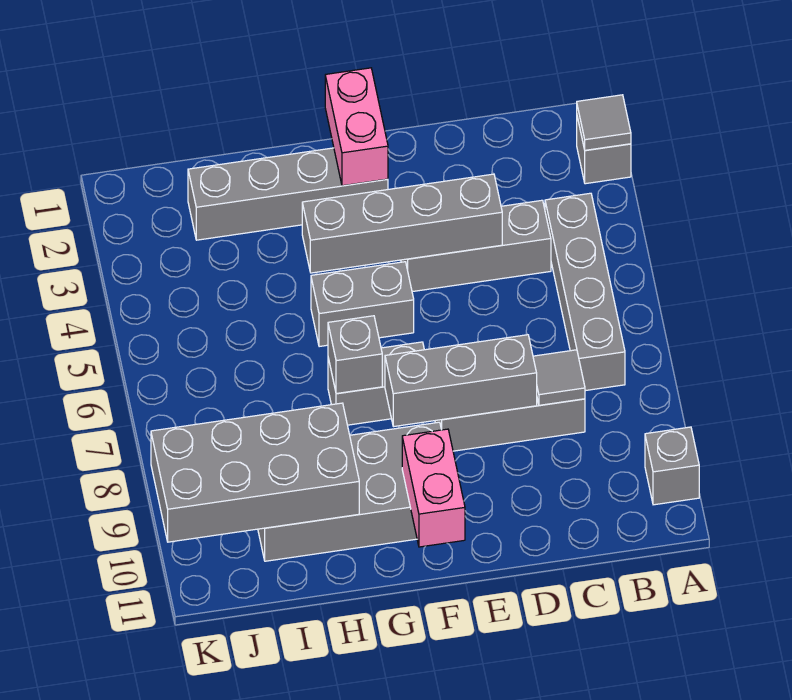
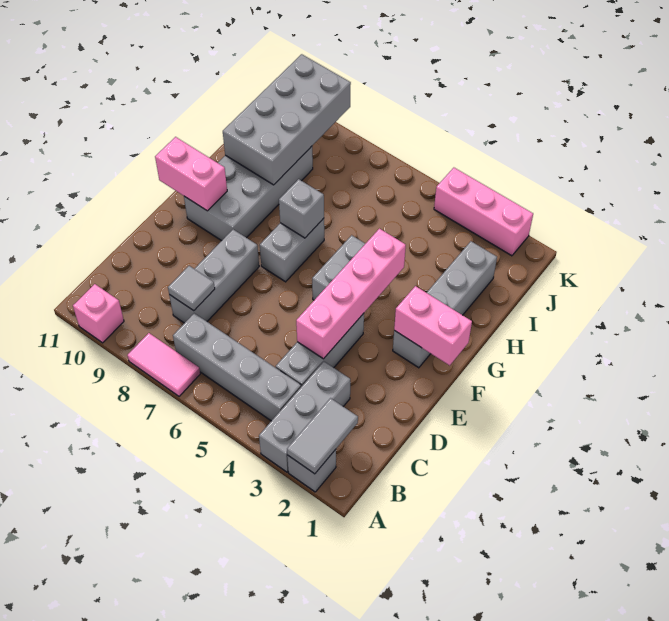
grey tile A2 level 2 -> grey tile A2:B2 level 2
none -> pink tile A7:A8 level 1
grey brick A10 level 1 -> pink brick A10 level 1
grey brick D4:G4 level 2 -> pink brick D4:G4 level 2
grey brick D8:F8 level 2 -> grey brick A3:C3 level 1
none -> pink brick K2:K4 level 1

